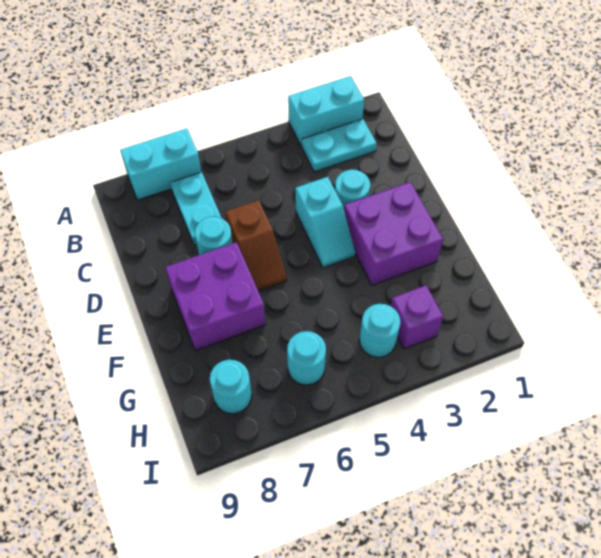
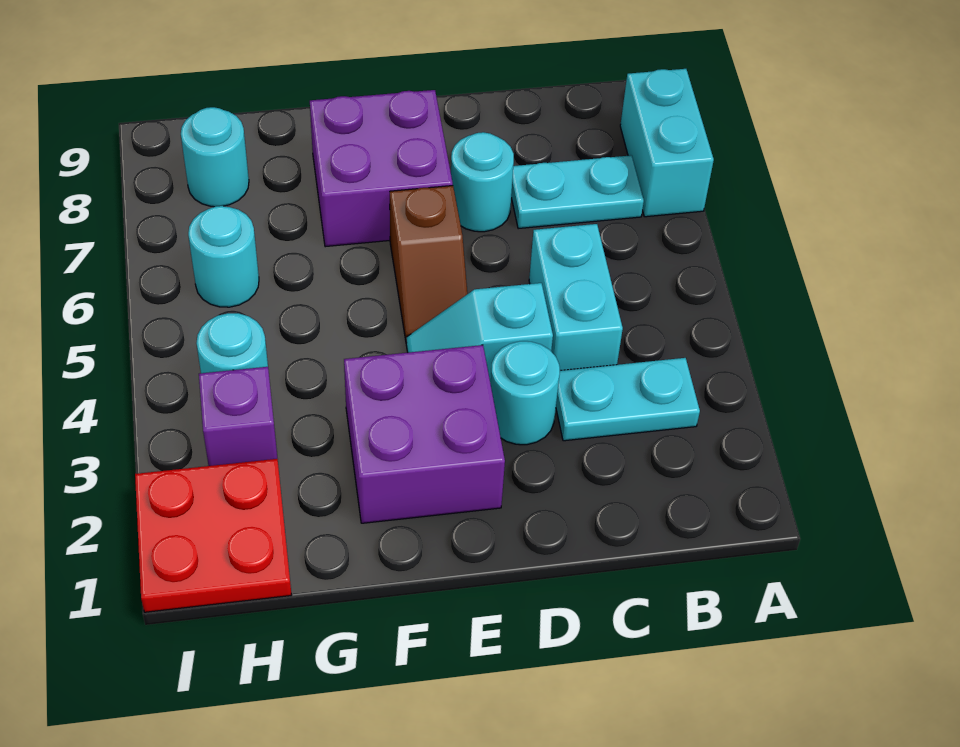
cyan brick A2:A3 level 1 -> cyan brick C4:C5 level 1
cyan plate B2:B3 level 1 -> cyan plate B3:C3 level 1
brown slope D6:E6 level 1 top D -> brown slope E5:E6 level 1 top 6
none -> red plate H1:I2 level 1

